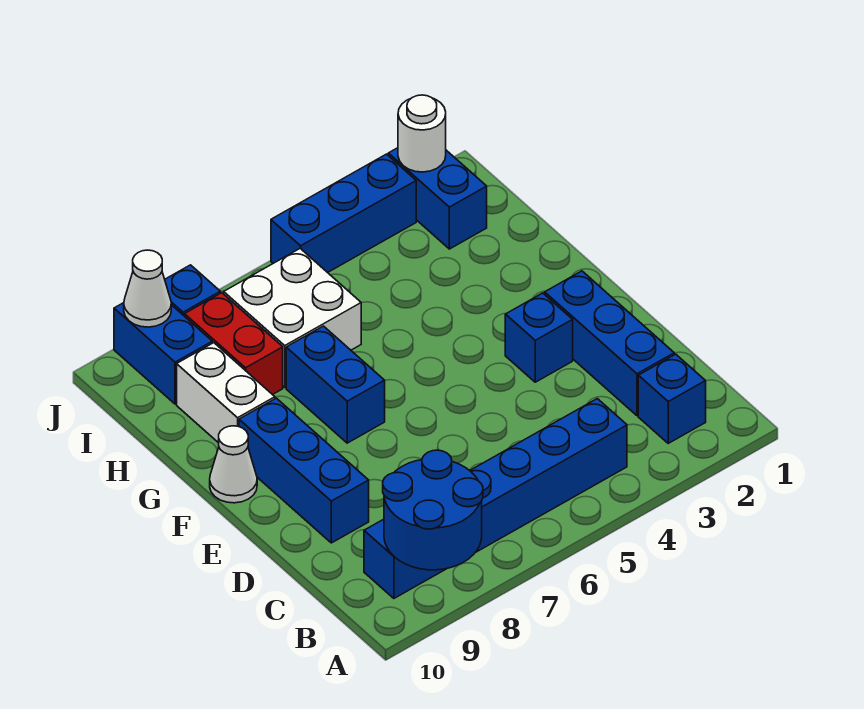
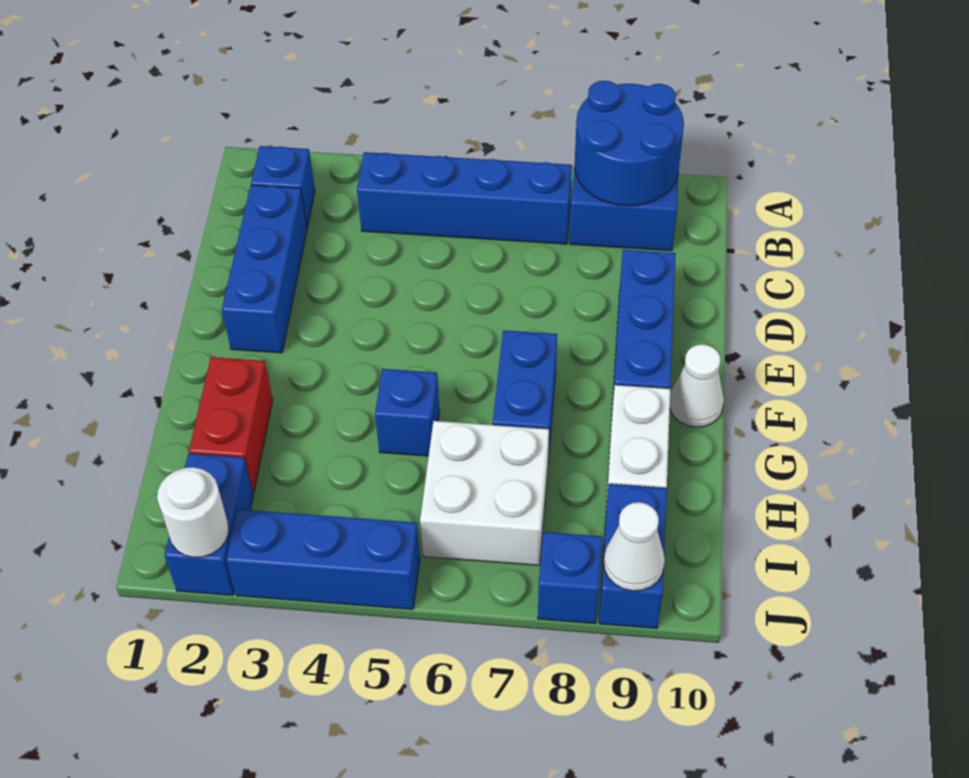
blue brick E3 level 1 -> blue brick G5 level 1
red brick H8:I8 level 1 -> red brick G2:H2 level 1

